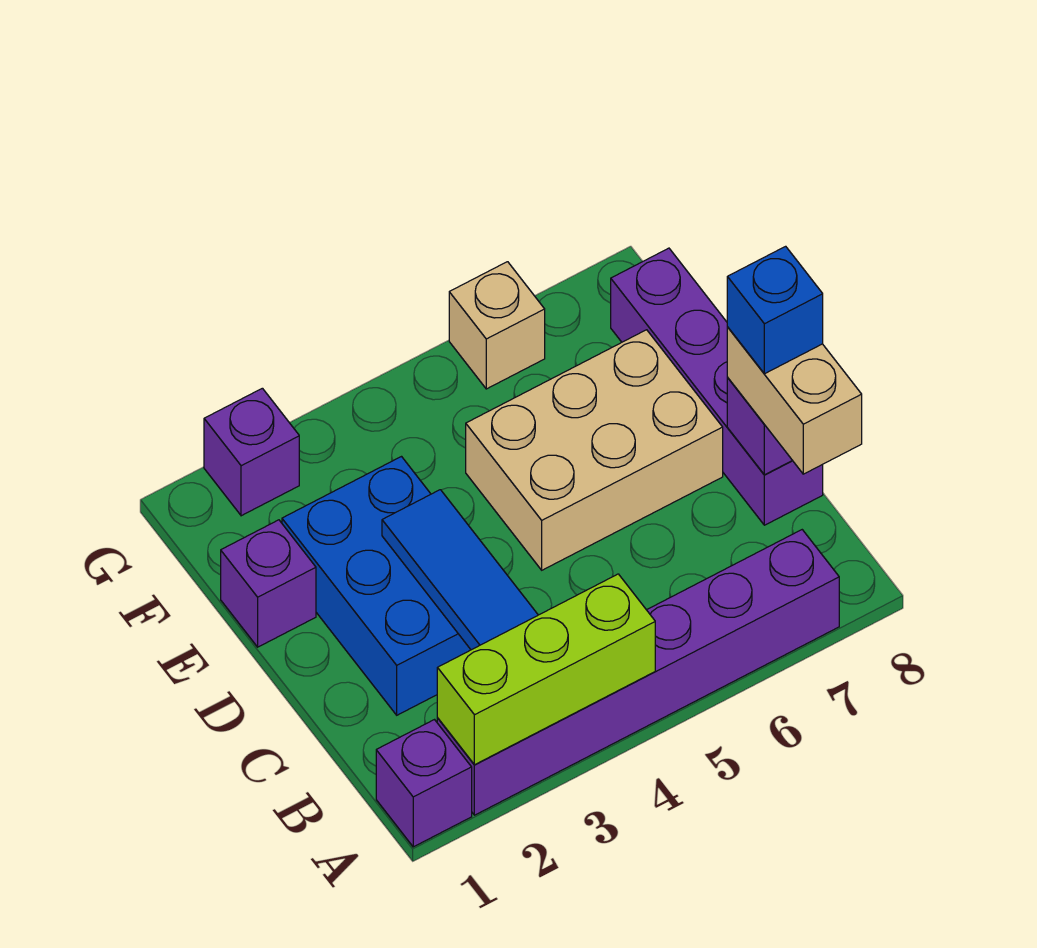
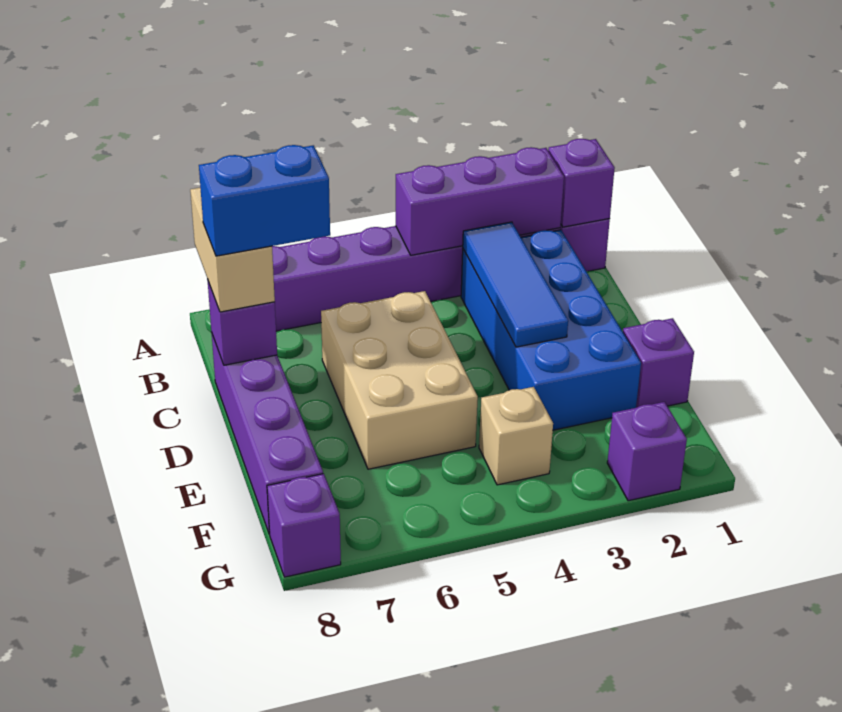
none -> purple brick A1 level 2
lime brick A2:A4 level 2 -> purple brick A2:A4 level 2
blue brick C2:E3 level 1 -> blue brick B2:E3 level 1
blue brick C8 level 4 -> blue brick C7:C8 level 4
tan brick D5:E7 level 1 -> tan brick C5:E6 level 1
tan brick G6 level 1 -> tan brick F4 level 1
none -> purple brick G8 level 1

